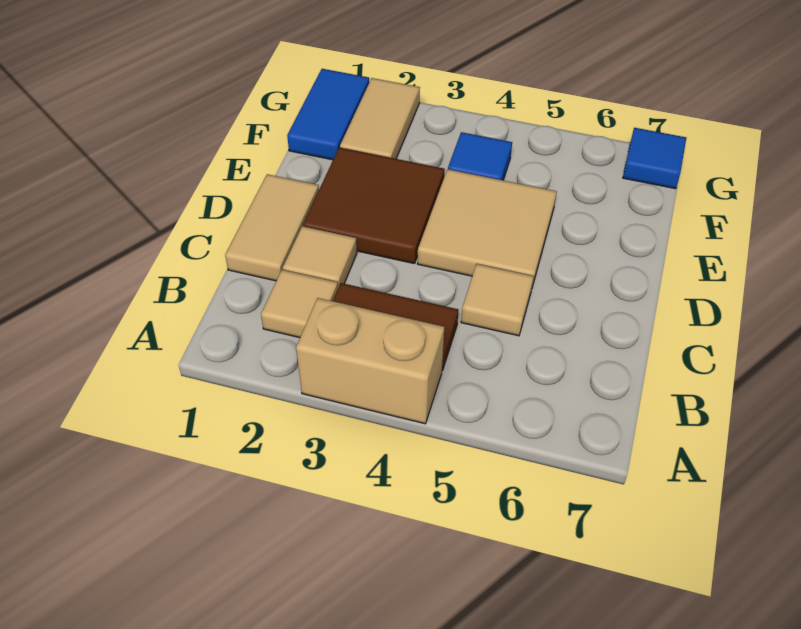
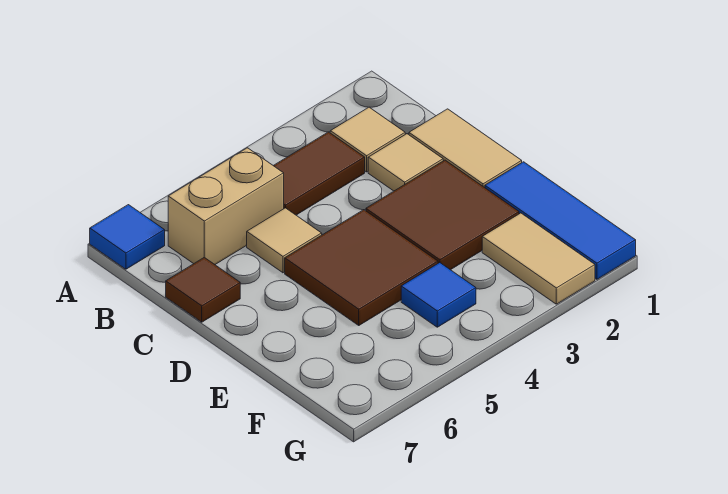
tan brick A3:A4 level 1 -> tan brick B5:B6 level 1
none -> brown tile C7 level 1
tan tile D4:E5 level 1 -> brown tile D4:E5 level 1
blue tile F1:G1 level 1 -> blue tile E1:G1 level 1
blue tile G7 level 1 -> blue tile A7 level 1

